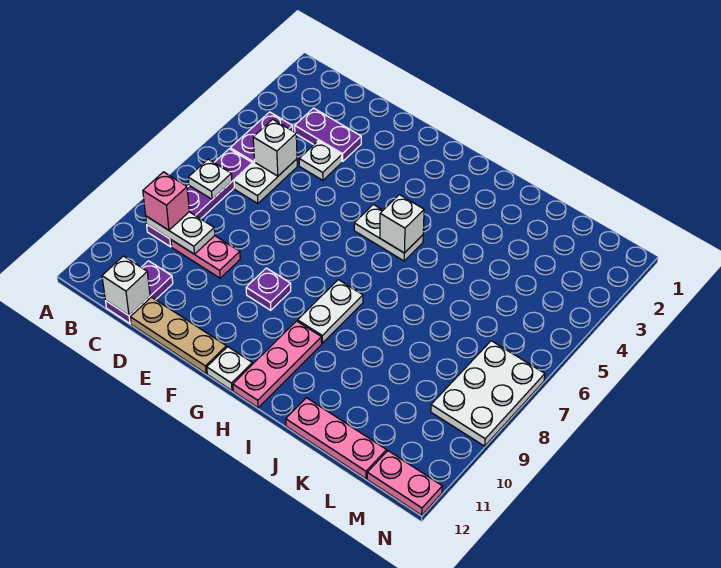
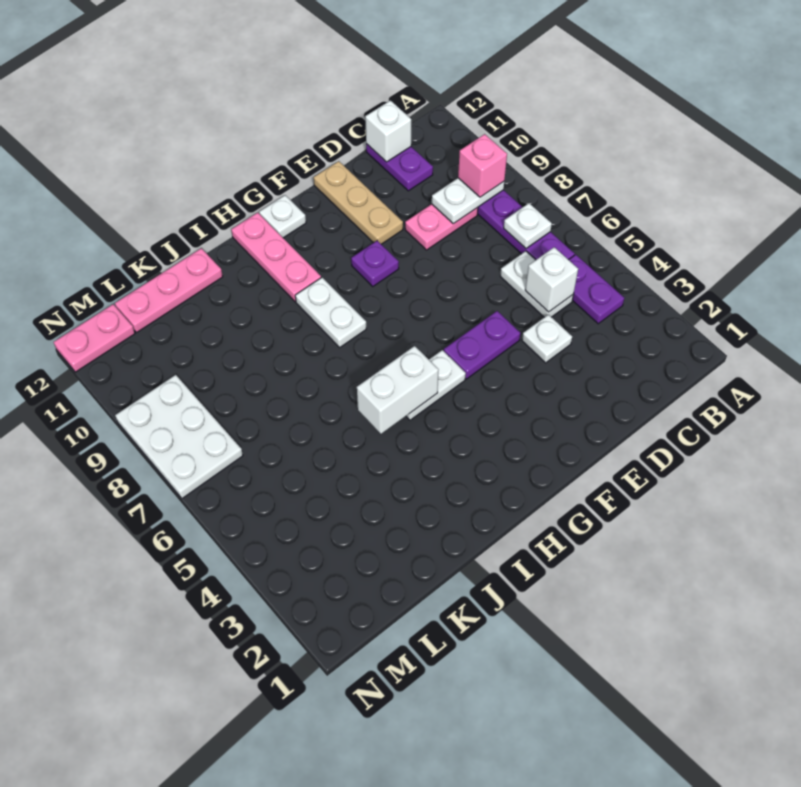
purple plate C3:D3 level 1 -> purple plate E5:F5 level 1
tan plate D12:F12 level 1 -> tan plate E10:E12 level 1
white brick H5 level 2 -> white brick H5:I5 level 2

